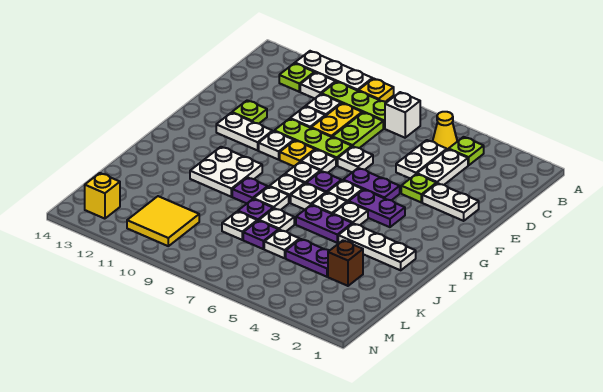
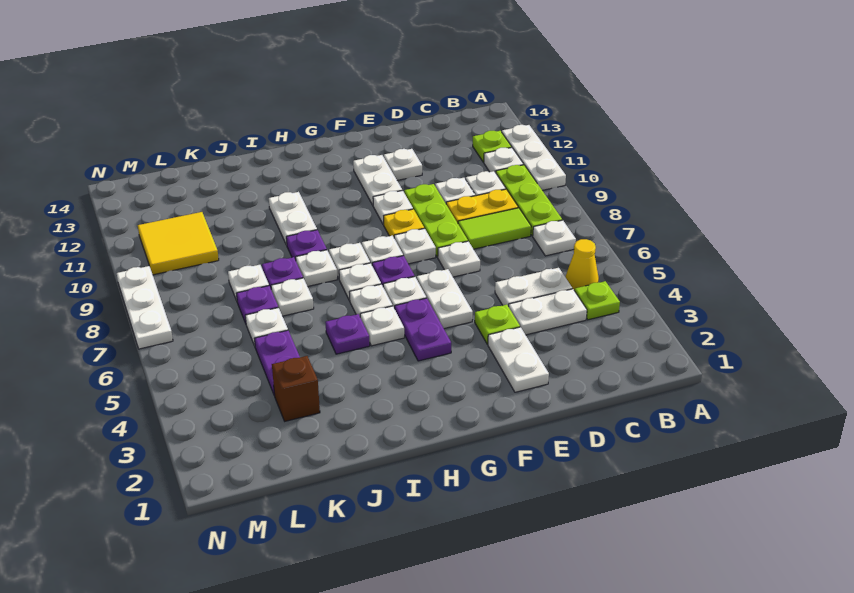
yellow plate A9 level 1 -> none
white brick B7 level 1 -> white plate B7 level 1
lime plate C8:D8 level 1 -> lime tile C8:D8 level 1
lime plate E12 level 1 -> white plate E12 level 1
purple plate F5:F6 level 1 -> white plate F5:F6 level 1
white plate H10:I11 level 1 -> white plate I10:I11 level 1
white plate I2:I4 level 1 -> white plate N7:N9 level 1
purple plate I5:I6 level 1 -> purple plate I5 level 1
yellow brick M13 level 1 -> none

